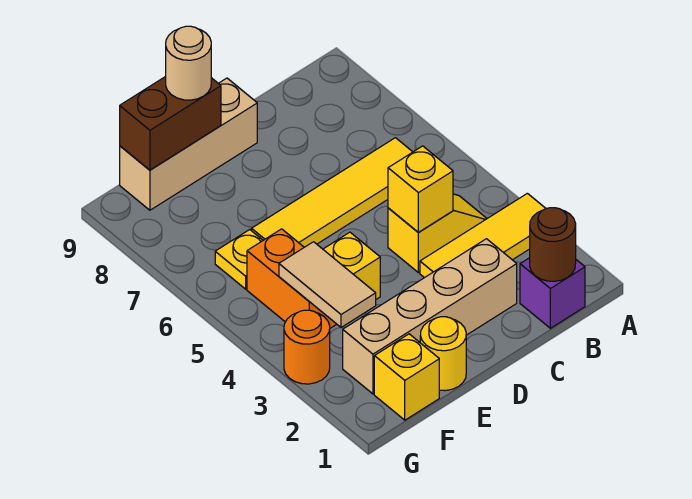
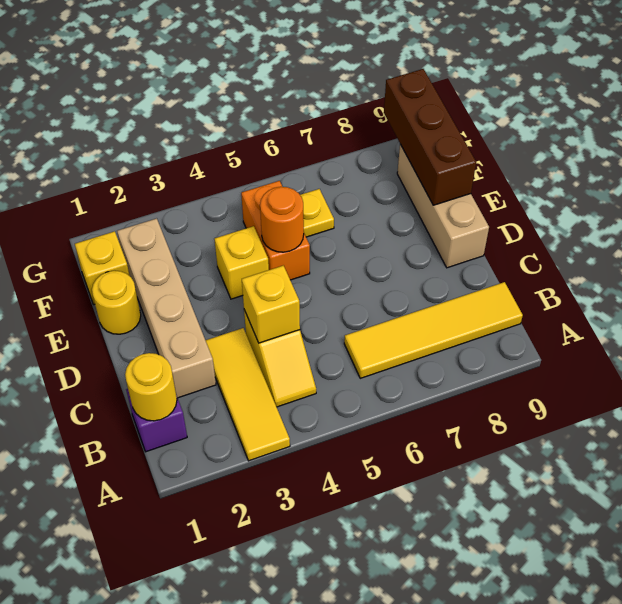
brown round brick B1 level 2 -> yellow round brick B1 level 2
yellow tile B6:E6 level 1 -> yellow tile B6:B9 level 1
brown brick E9:F9 level 2 -> brown brick E9:G9 level 2
tan round brick E9 level 3 -> none
tan tile F3:F4 level 2 -> none
orange brick F4:F5 level 1 -> orange brick E5:F5 level 1
orange round brick G3 level 1 -> orange round brick E5 level 2

